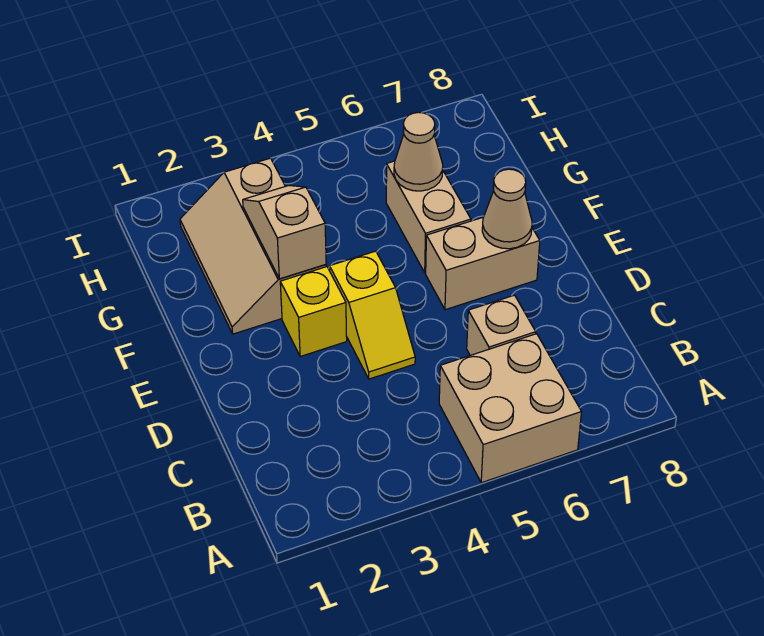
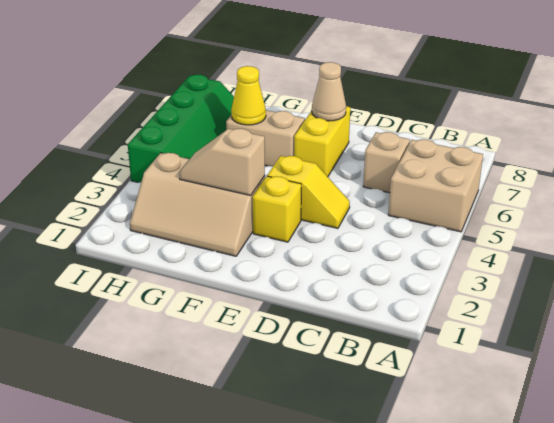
tan brick E6:E7 level 1 -> yellow brick E6:E7 level 1
tan cone G6 level 2 -> yellow cone G6 level 2
none -> green slope H4:I7 level 1 top I

